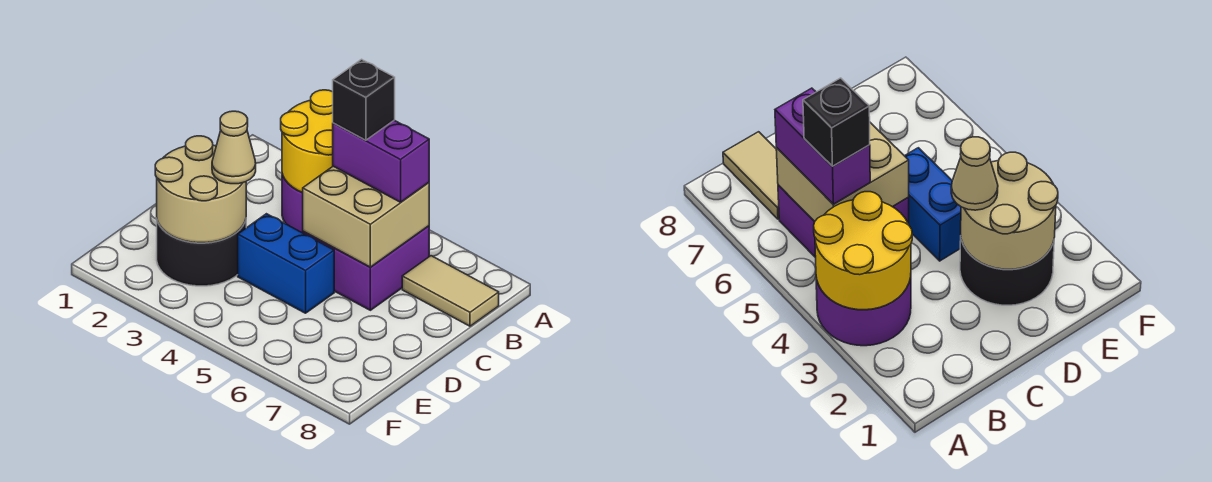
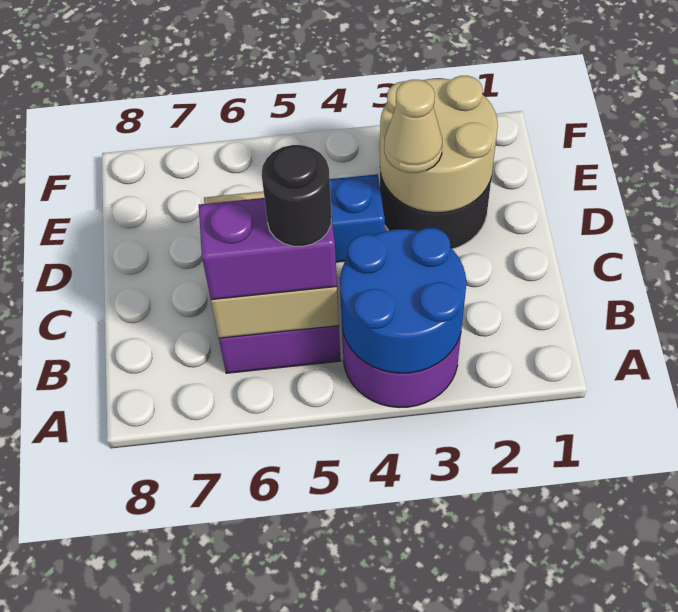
yellow round brick A3:B4 level 2 -> blue round brick A3:B4 level 2
black brick B5 level 4 -> black round brick B5 level 4
tan tile B7:B8 level 1 -> none

